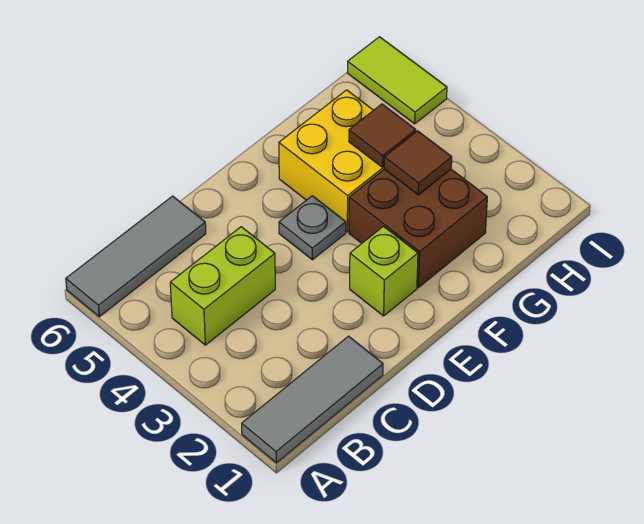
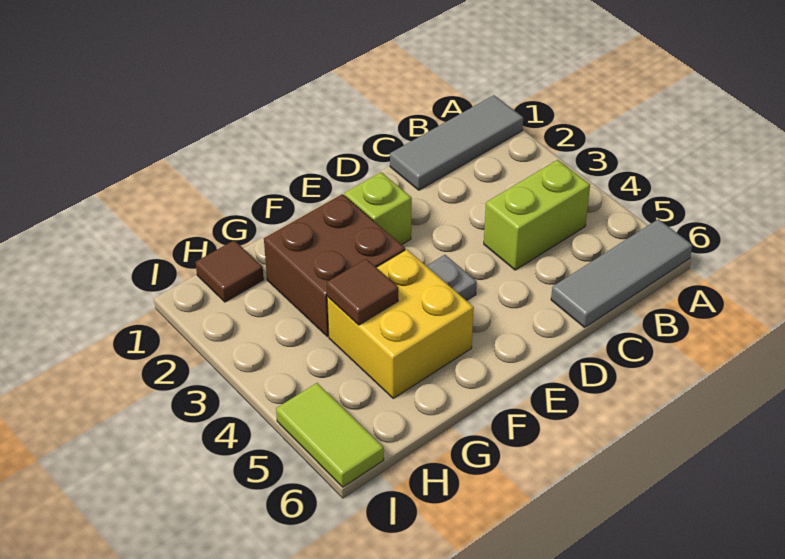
brown tile G3 level 2 -> brown tile H1 level 1

